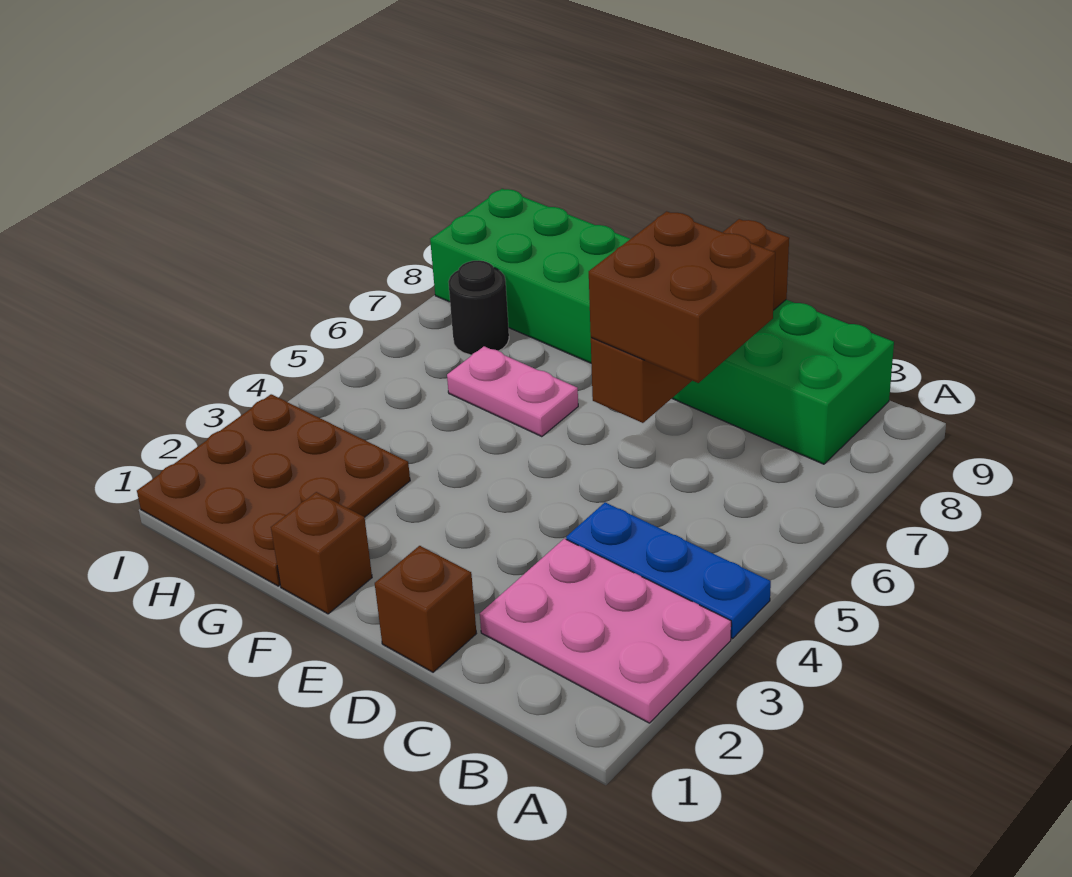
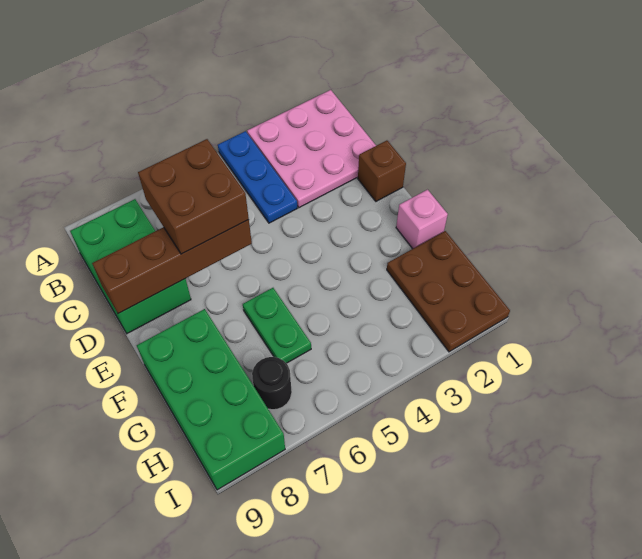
pink plate A2:C3 level 1 -> pink plate A1:C3 level 1
brown brick F1 level 1 -> pink brick F1 level 1
pink plate F6:G6 level 1 -> green plate F6:G6 level 1
brown plate G1:I3 level 1 -> brown plate G1:I2 level 1

